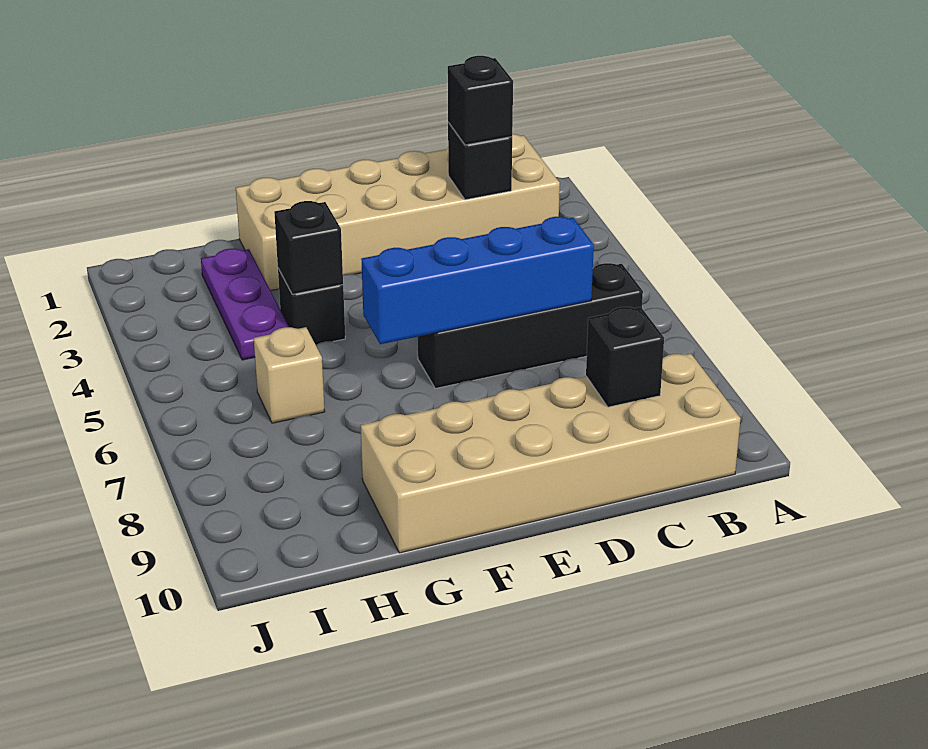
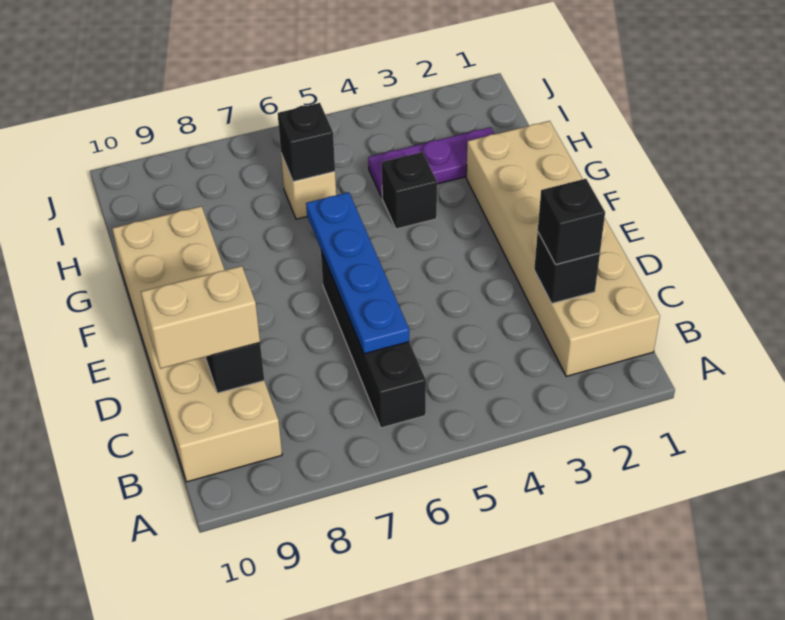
blue brick C6:F6 level 2 -> blue plate C6:F6 level 2
none -> tan brick C9:C10 level 3
black brick G4 level 2 -> black brick H6 level 2

